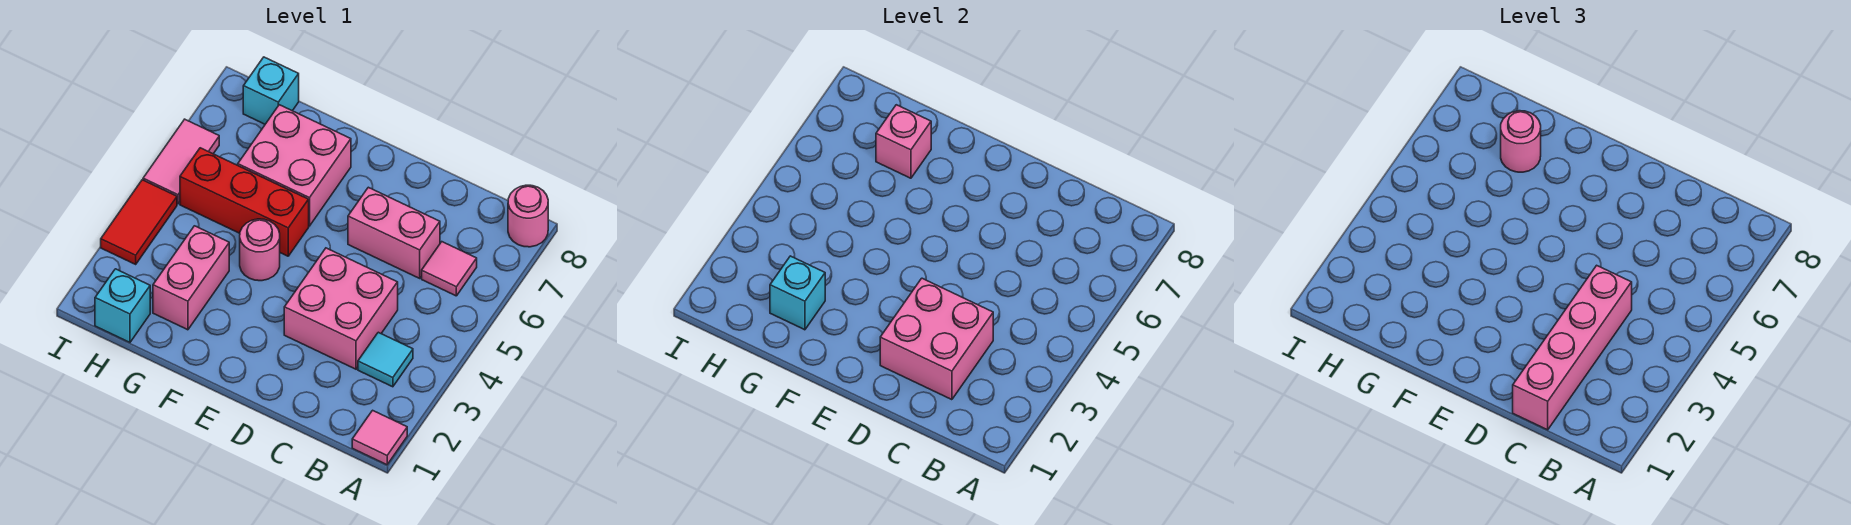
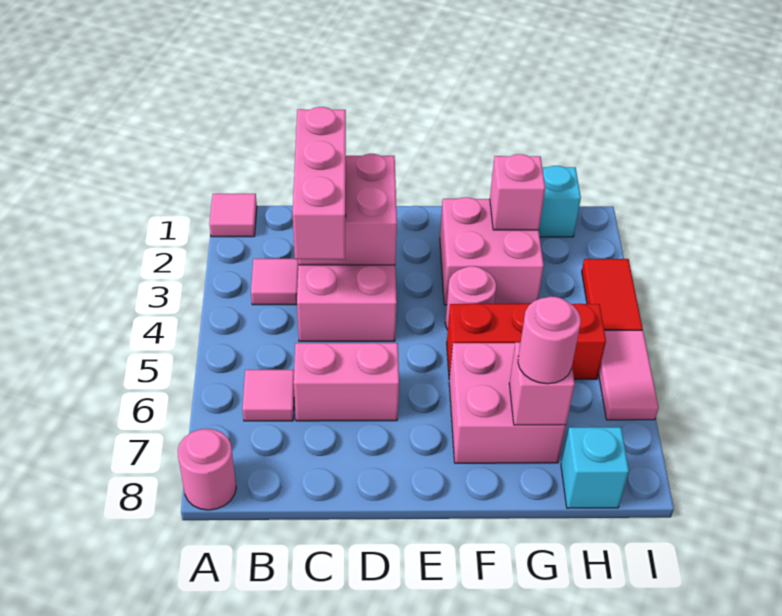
cyan tile B3 level 1 -> pink tile B3 level 1
pink brick C1:C4 level 3 -> pink brick C2:C4 level 3
pink brick G2:G3 level 1 -> pink brick F2:G3 level 1
cyan brick G2 level 2 -> pink brick G2 level 2

